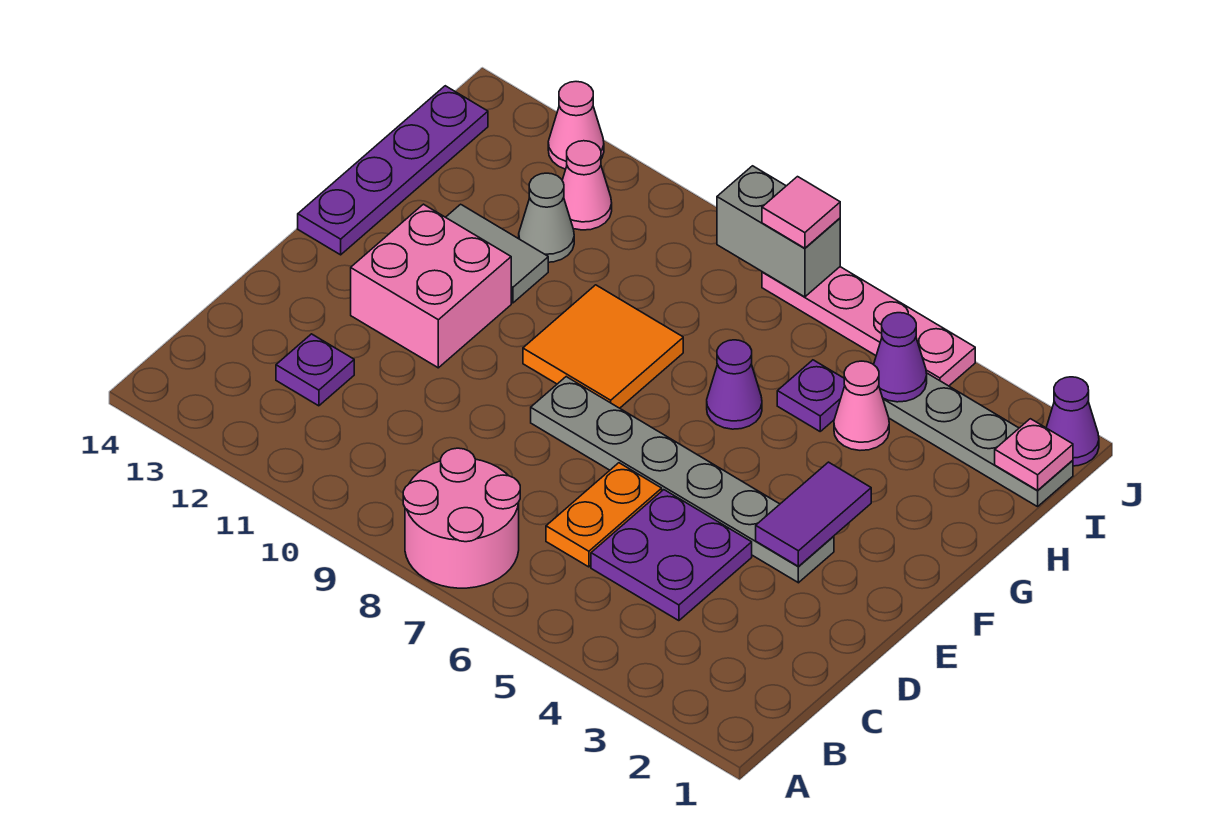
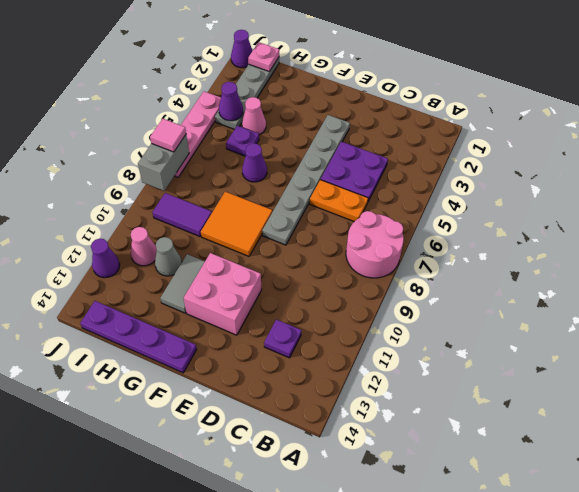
purple tile E3:F3 level 2 -> purple tile H9:I9 level 1
pink cone J12 level 1 -> purple cone J12 level 1

